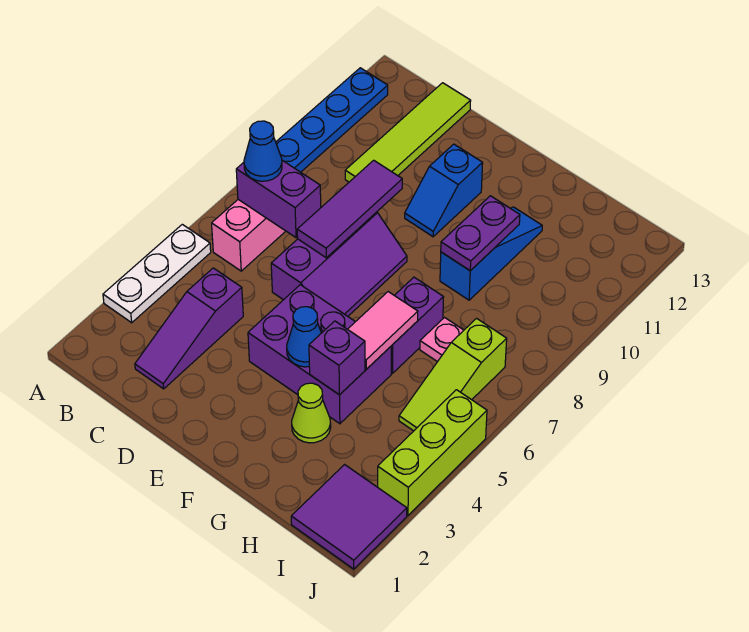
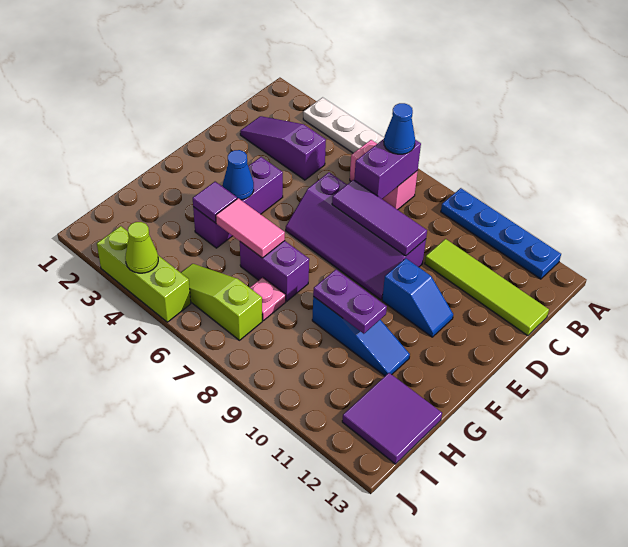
purple slope D6:E8 level 1 top D -> purple slope D6:E9 level 1 top D
purple brick E4:G5 level 1 -> purple brick E4:G4 level 1
blue slope E10:E11 level 1 top 11 -> blue slope E10:E11 level 1 top 10
lime cone G3 level 1 -> lime cone J4 level 2
purple brick G4 level 2 -> purple tile G4 level 2
purple tile I1:J2 level 1 -> purple tile H12:I13 level 1

